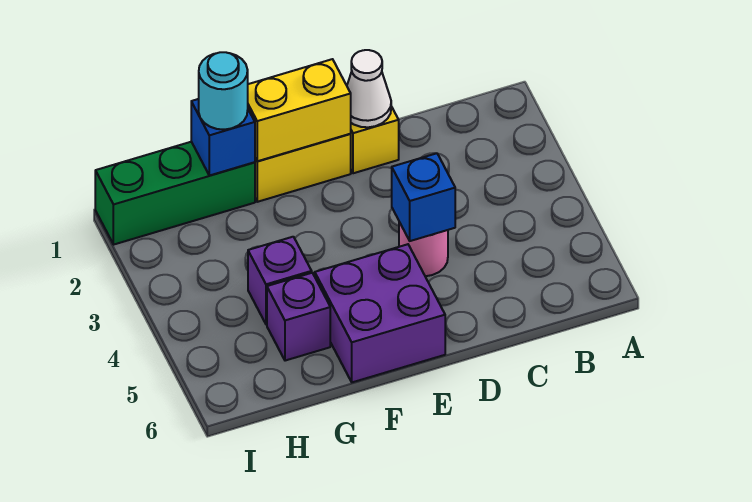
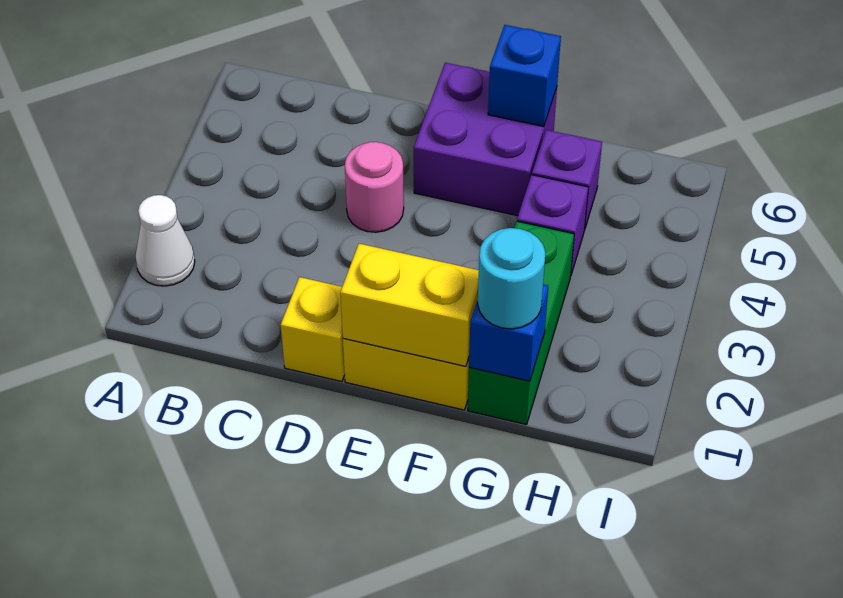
white cone D1 level 2 -> white cone A2 level 1
blue brick D4 level 2 -> blue brick F6 level 2
green brick G1:I1 level 1 -> green brick G1:G3 level 1

